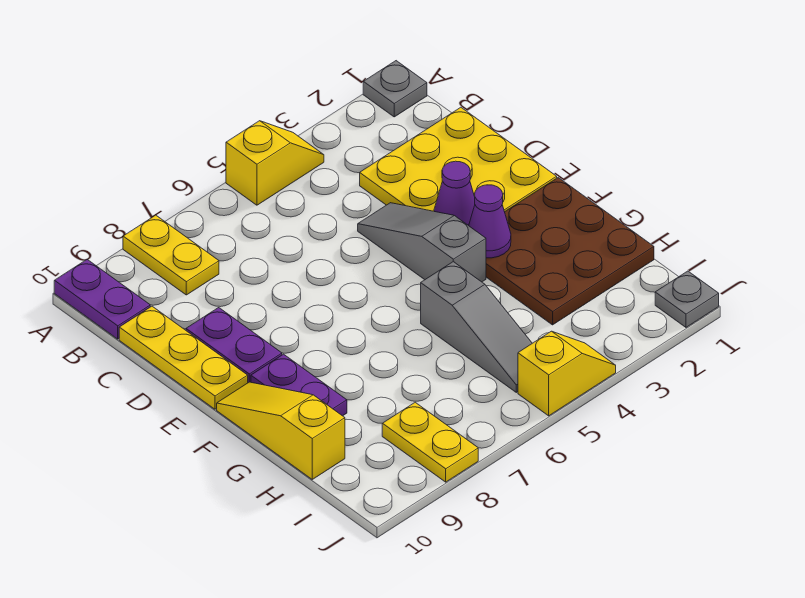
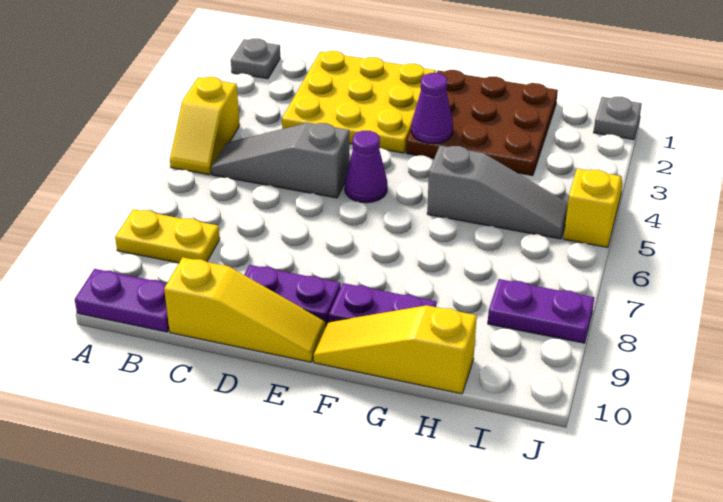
yellow slope A4:A5 level 1 top 5 -> yellow slope A4:A5 level 1 top 4
yellow plate C10:E10 level 1 -> yellow slope C10:E10 level 1 top C
grey slope D4:F4 level 1 top F -> grey slope B5:D5 level 1 top D
purple cone E3 level 2 -> purple cone E5 level 1
yellow plate I8:J8 level 1 -> purple plate I8:J8 level 1

